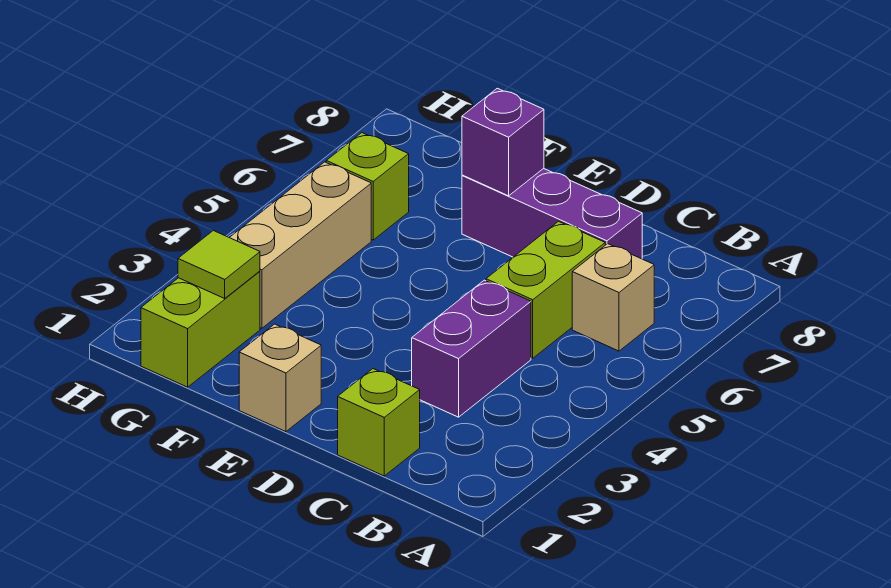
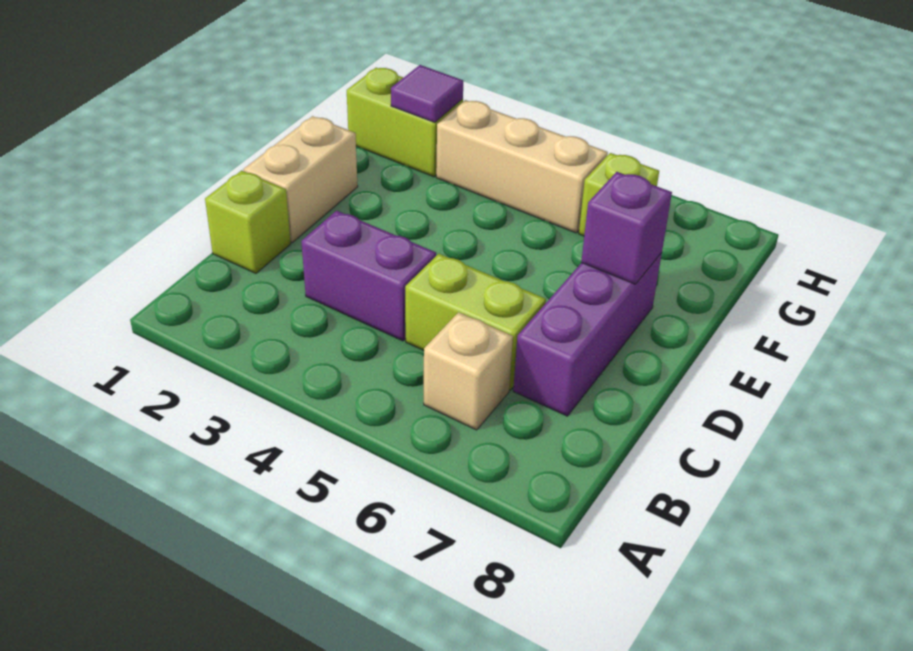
tan brick E1 level 1 -> tan brick D1:E1 level 1
lime tile G2 level 2 -> purple tile G2 level 2

